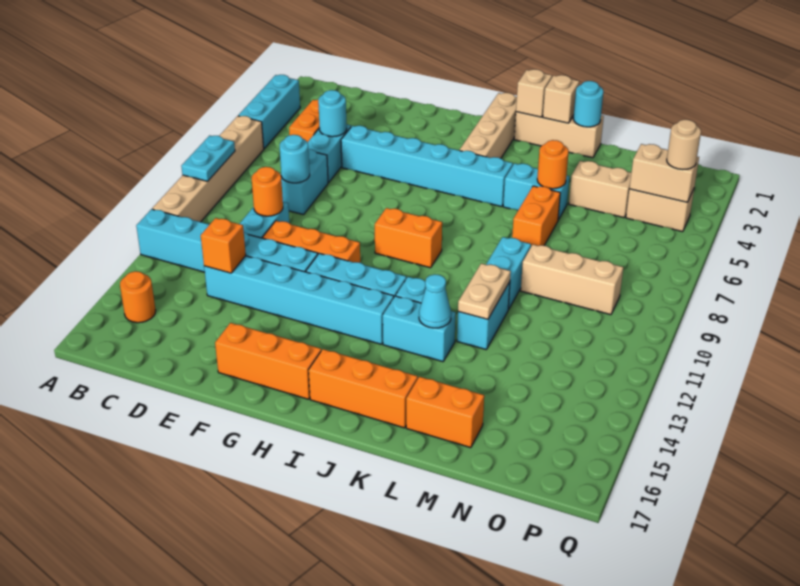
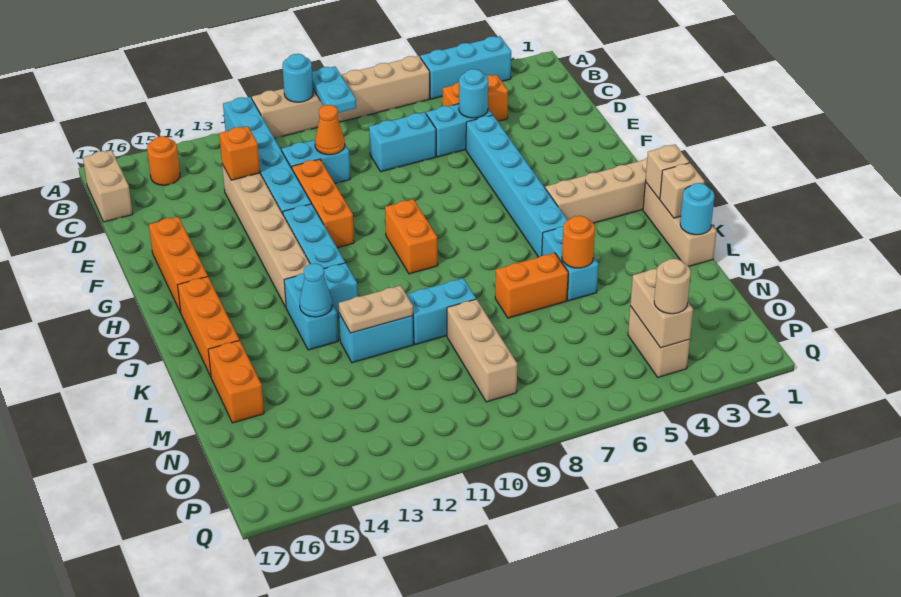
cyan plate A8:A9 level 2 -> cyan plate A9:B9 level 2
cyan round brick D8 level 2 -> cyan round brick A10 level 2
orange round brick D10 level 2 -> orange cone D10 level 2
cyan brick D13:I13 level 1 -> tan brick D13:I13 level 1
tan brick M4:N4 level 1 -> tan brick B17:C17 level 1

